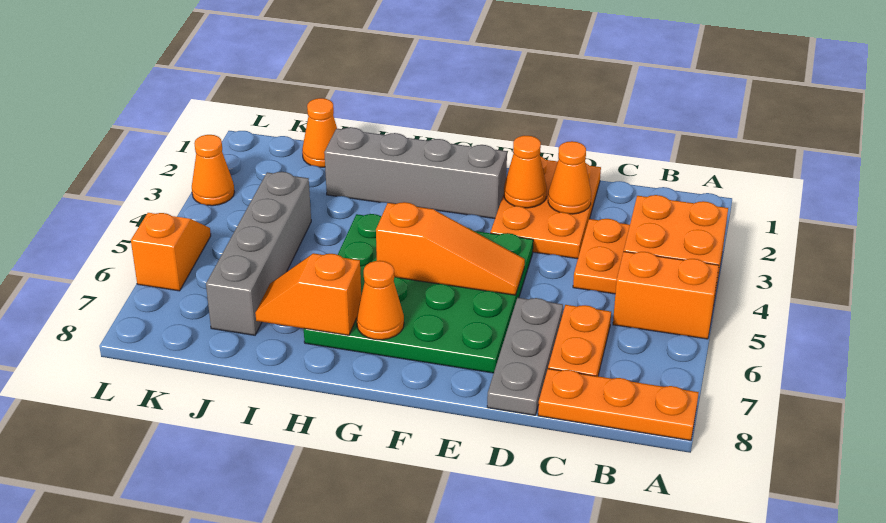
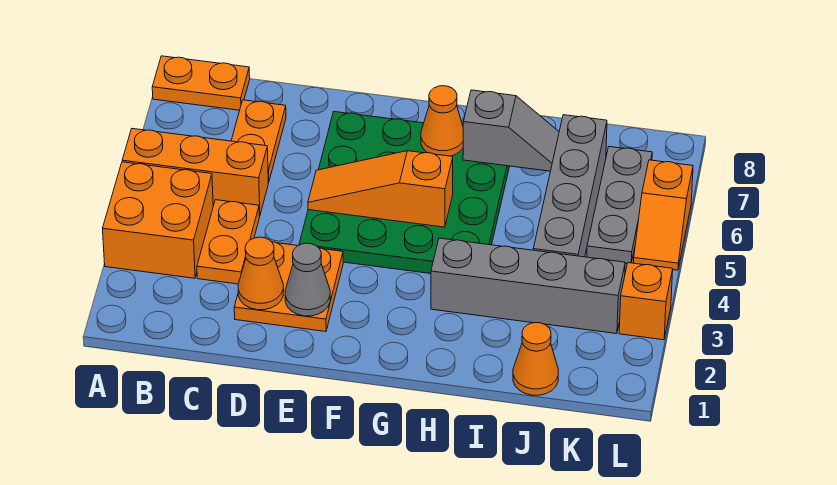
orange brick A5:B5 level 1 -> orange brick A5:C5 level 1
orange plate A8:C8 level 1 -> orange plate A8:B8 level 1
orange plate D1:E3 level 1 -> orange plate D2:E3 level 1
grey plate D6:D8 level 1 -> grey plate K5:K7 level 1
orange cone E2 level 2 -> grey cone E2 level 2
grey brick F2:I2 level 1 -> grey brick H3:K3 level 1
orange slope H7:I7 level 2 top H -> grey slope H7:I7 level 2 top H
orange cone L3 level 1 -> orange brick L3 level 1

